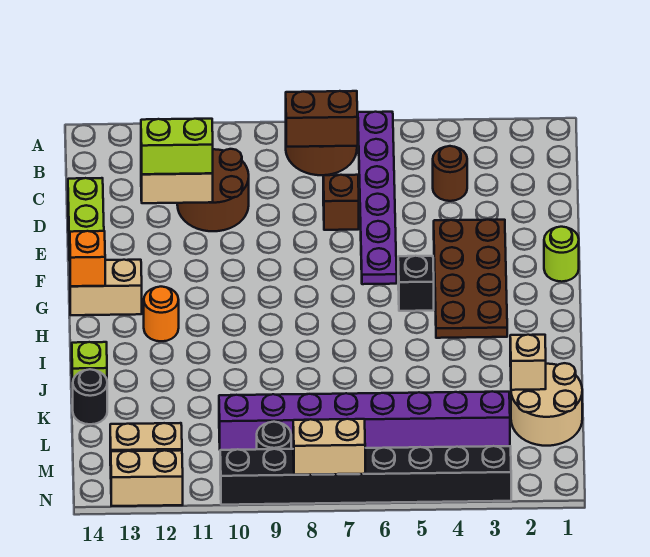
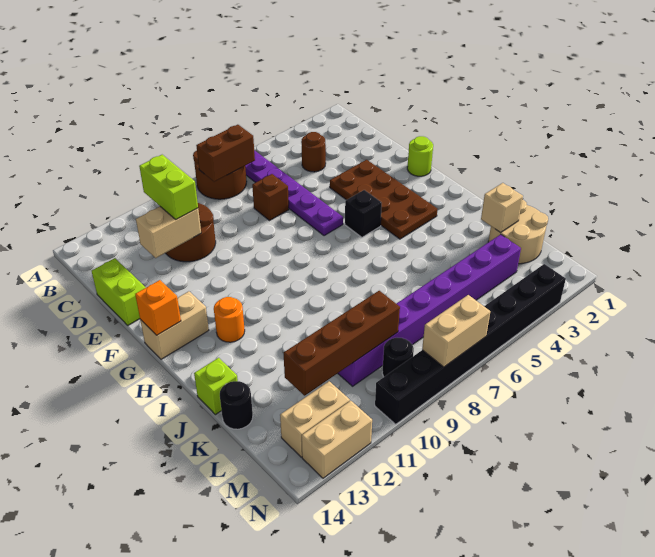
lime brick D11:D12 level 3 -> lime brick C11:D11 level 3
none -> brown brick L9:L12 level 2

